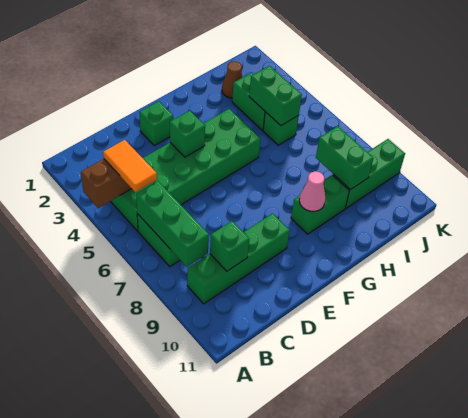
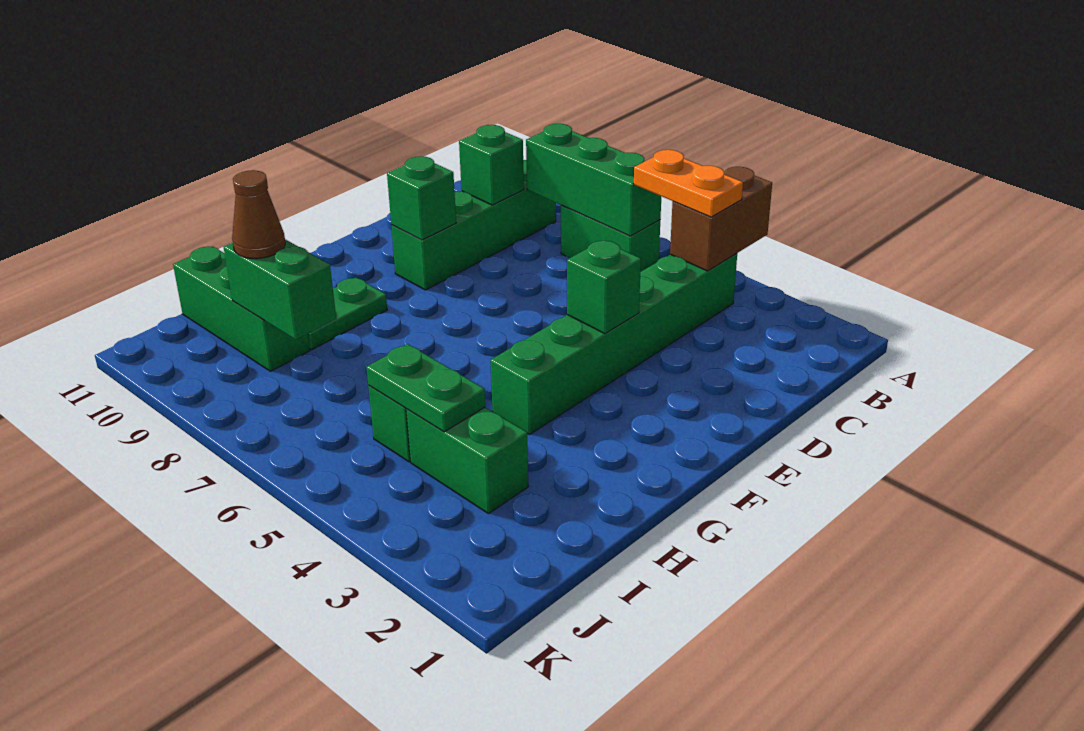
green brick B4:G5 level 1 -> green brick B4:G4 level 1
orange tile B4:B5 level 3 -> orange plate B4:B5 level 3
green brick E2 level 1 -> green brick E9 level 2
green brick G9:H9 level 1 -> green plate G9:H9 level 1
pink cone G9 level 2 -> none
brown cone I2 level 1 -> brown cone I9 level 3
green brick I4:I5 level 2 -> green plate I4:I5 level 2
green brick I9:K9 level 1 -> green brick I9:I11 level 1

